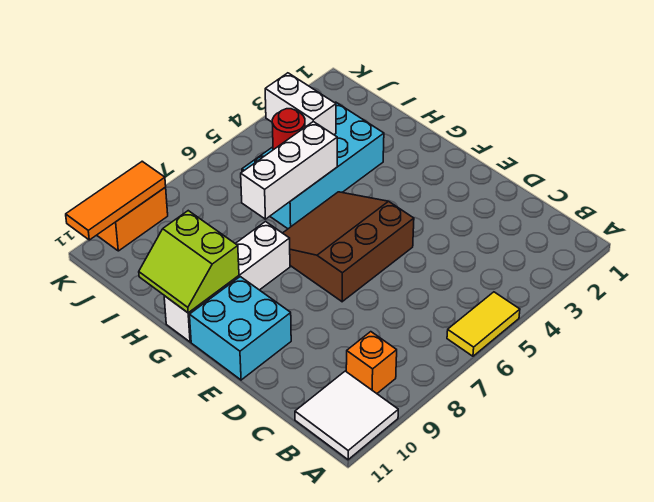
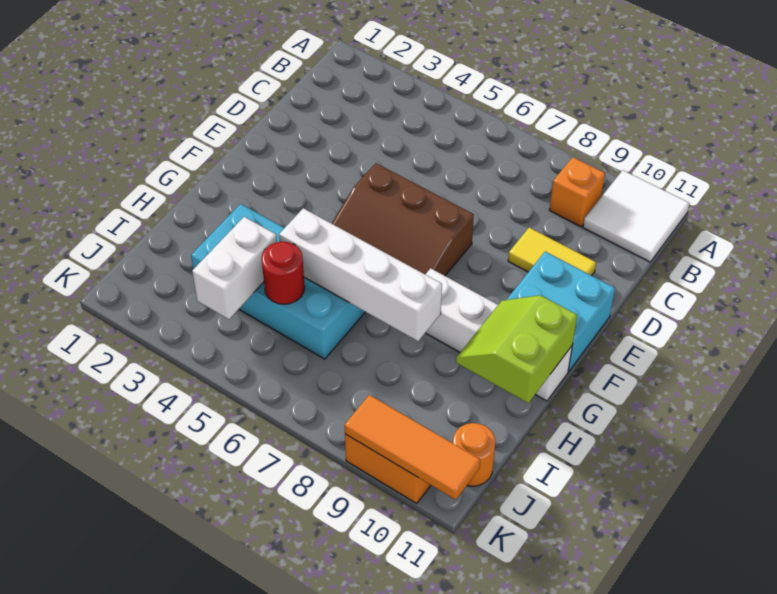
yellow tile A5:A6 level 1 -> yellow tile D9:D10 level 1
lime slope G10:H11 level 2 top 10 -> lime slope G10:H11 level 2 top 11
white brick H5:H7 level 2 -> white brick H5:H8 level 2
none -> orange round brick J11 level 1

